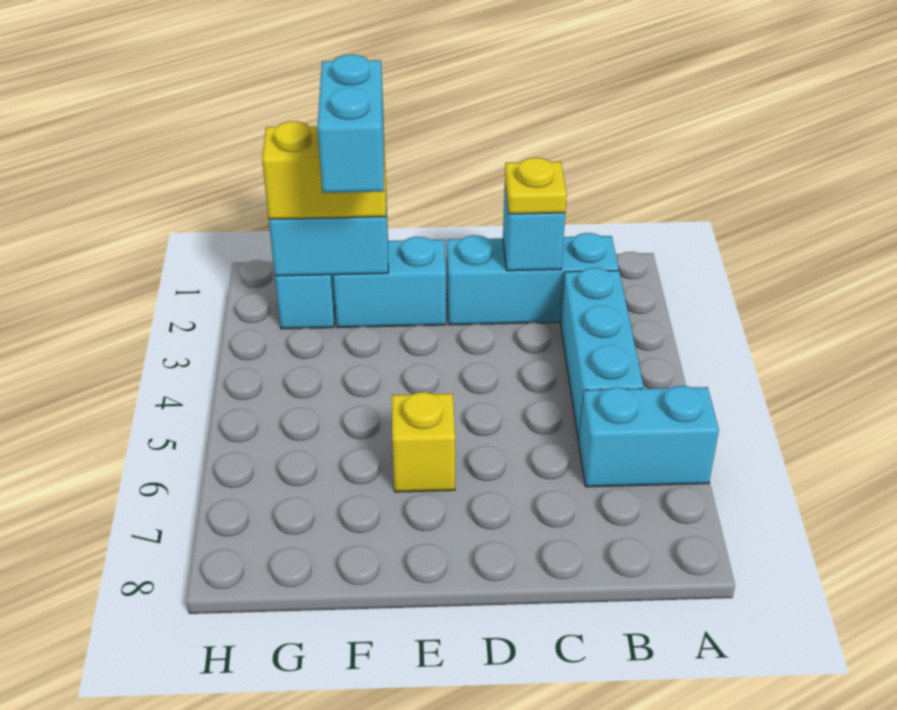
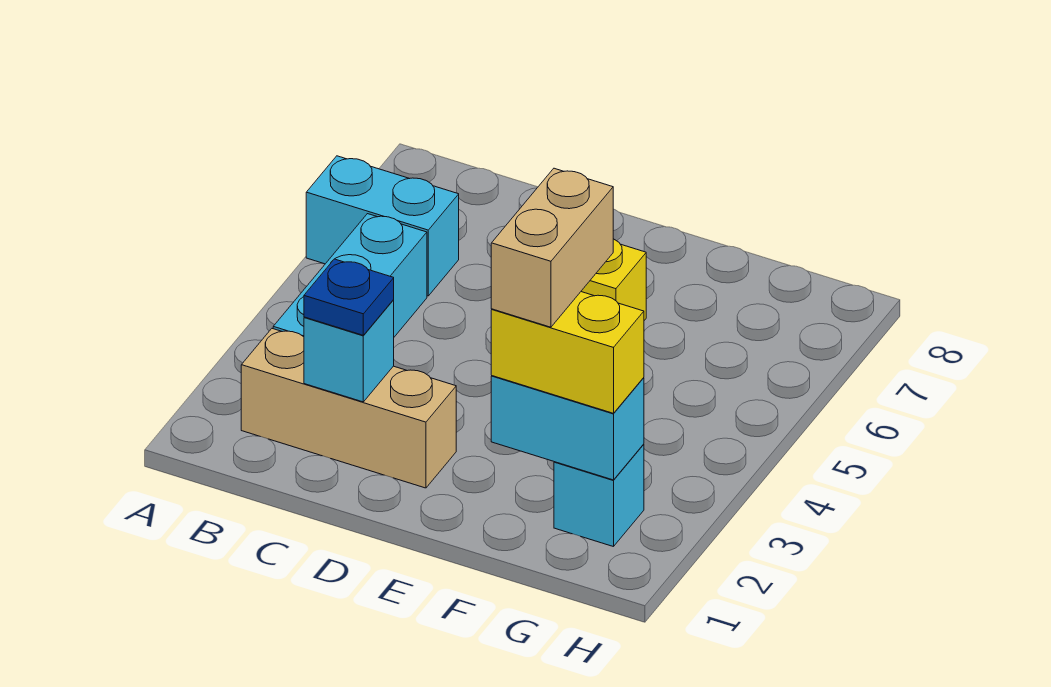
cyan brick B2:D2 level 1 -> tan brick B2:D2 level 1
yellow plate C2 level 3 -> blue plate C2 level 3
cyan brick E2:F2 level 1 -> none
cyan brick F2:F3 level 4 -> tan brick F2:F3 level 4

